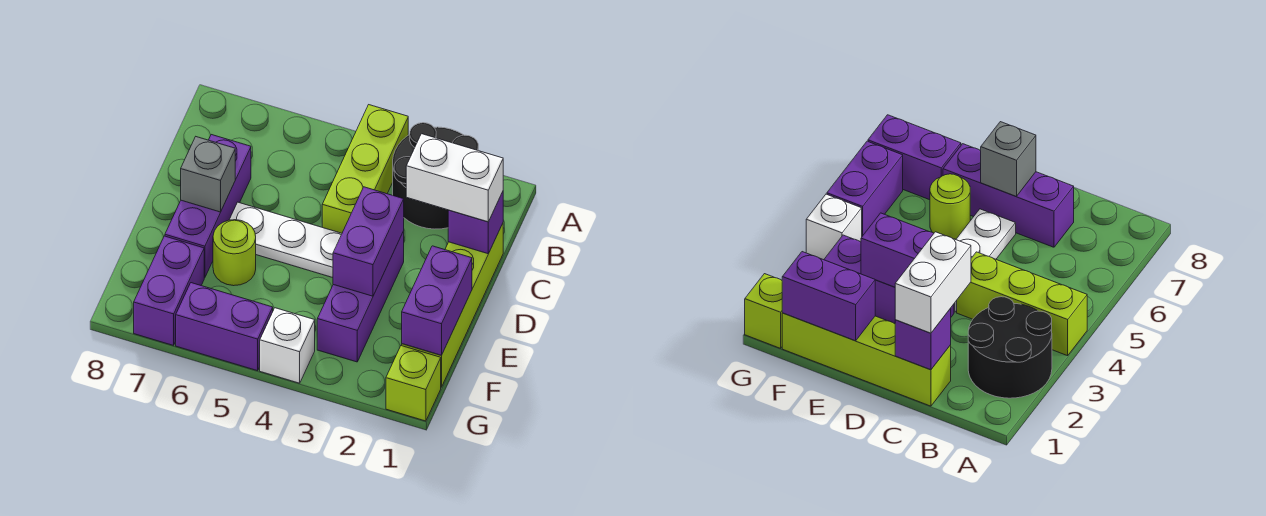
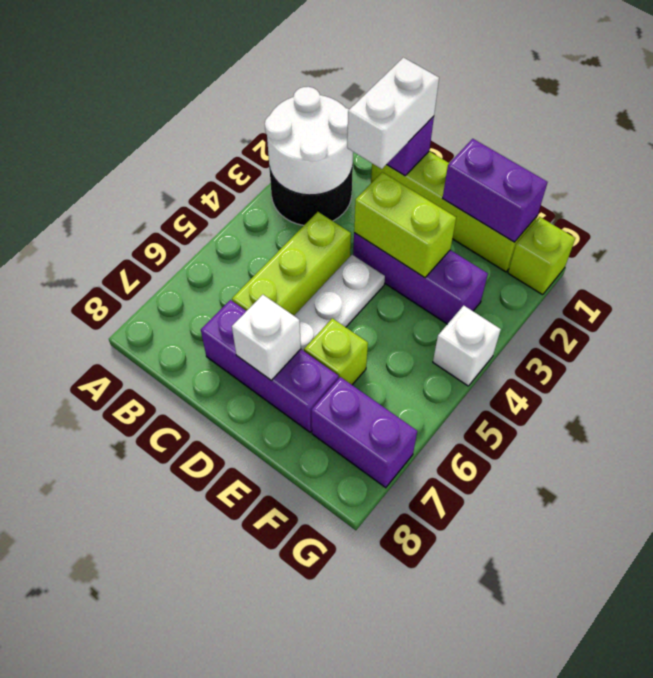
none -> white round brick A2:B3 level 2
lime brick A4:C4 level 1 -> lime brick C4:C6 level 1
purple brick D3:E3 level 2 -> lime brick D3:E3 level 2
grey brick D7 level 2 -> white brick D7 level 2
lime round brick E6 level 1 -> lime brick E6 level 1
purple brick G5:G6 level 1 -> none

